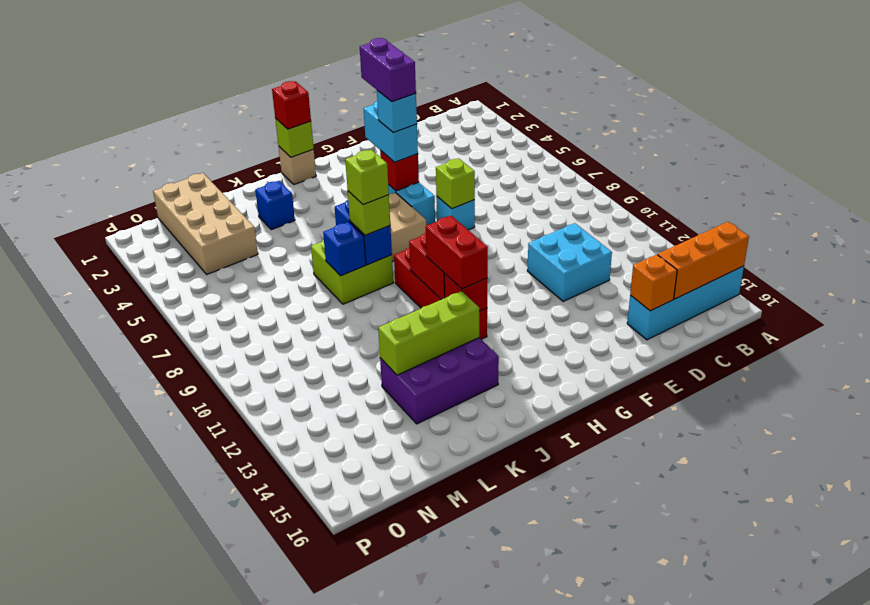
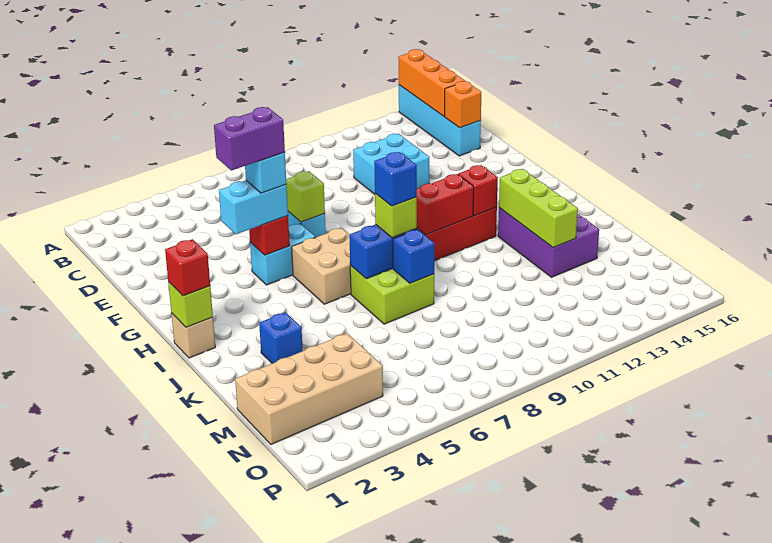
red brick I11:I12 level 3 -> none
lime brick J8 level 4 -> blue brick J8 level 4

